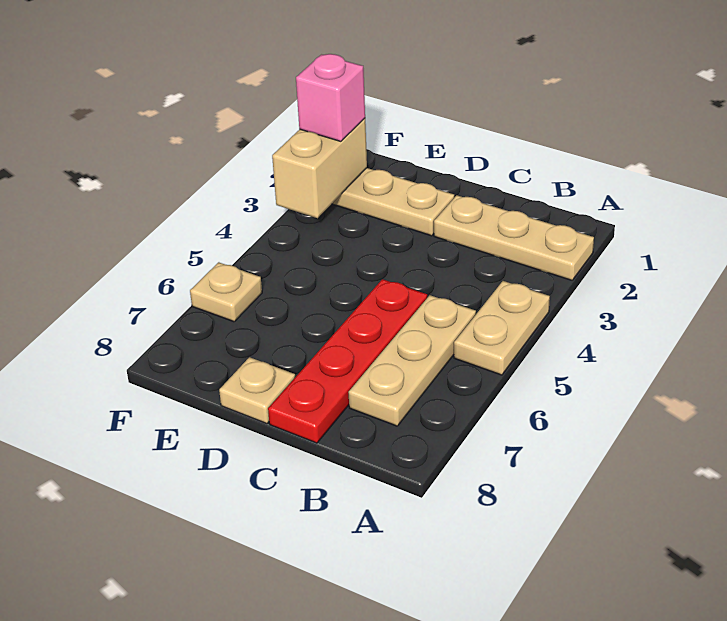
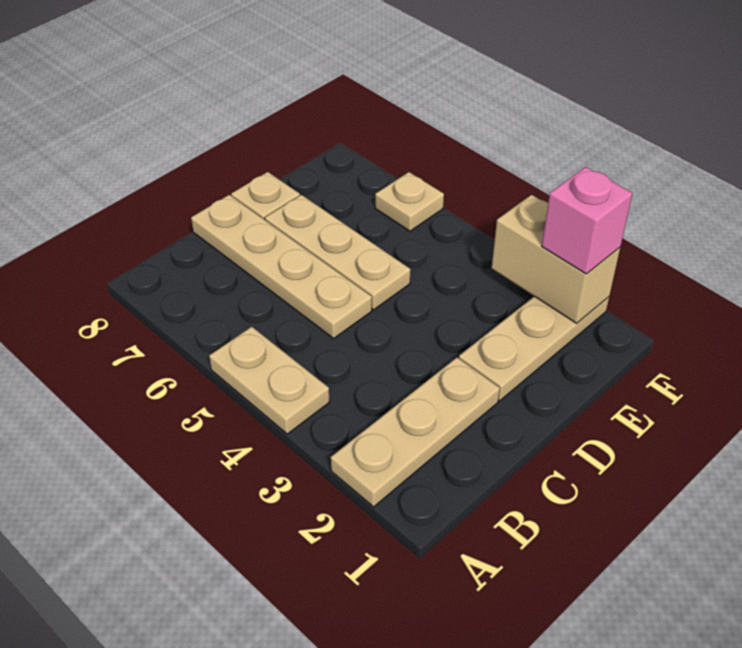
tan plate B5:B7 level 1 -> tan plate D5:D7 level 1
red plate C5:C8 level 1 -> tan plate C5:C8 level 1

